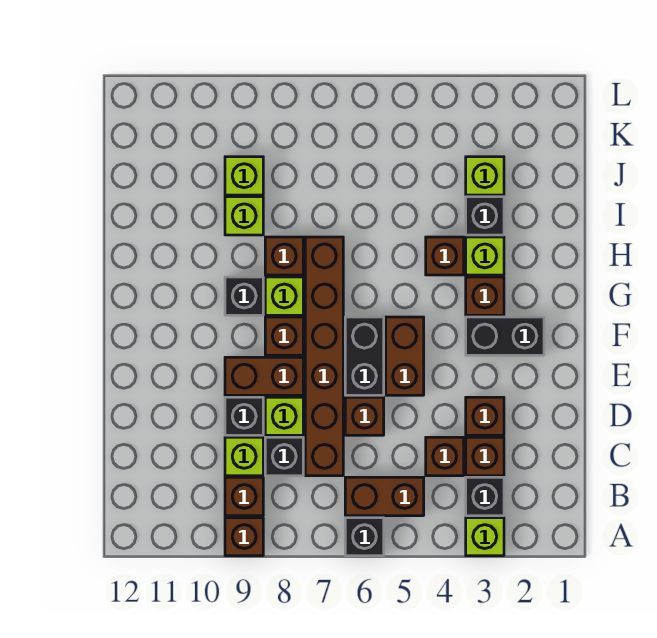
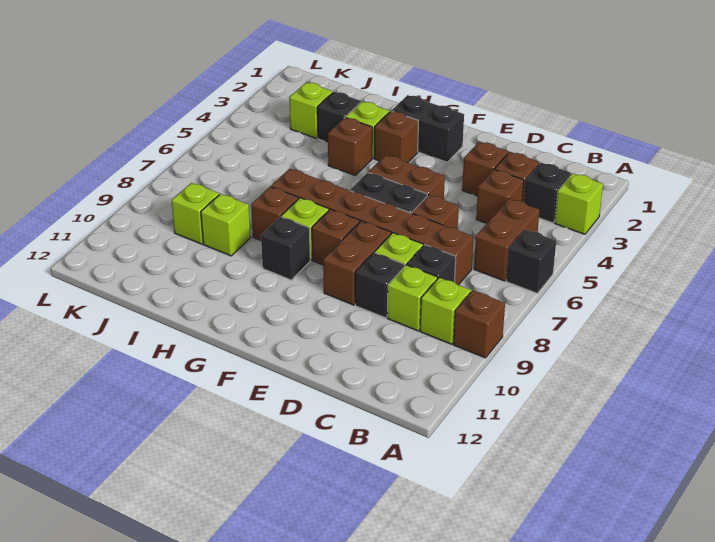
brown brick B9 level 1 -> lime brick B9 level 1
black brick F2:F3 level 1 -> black brick F2:G2 level 1

